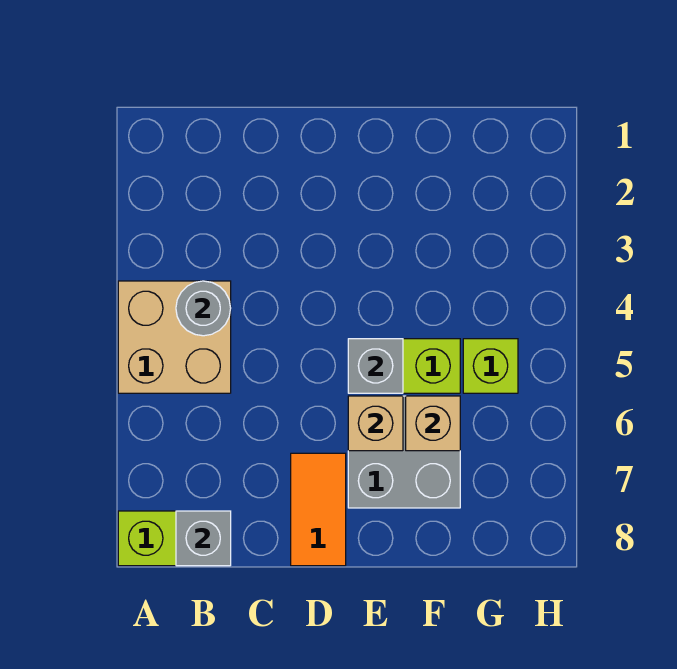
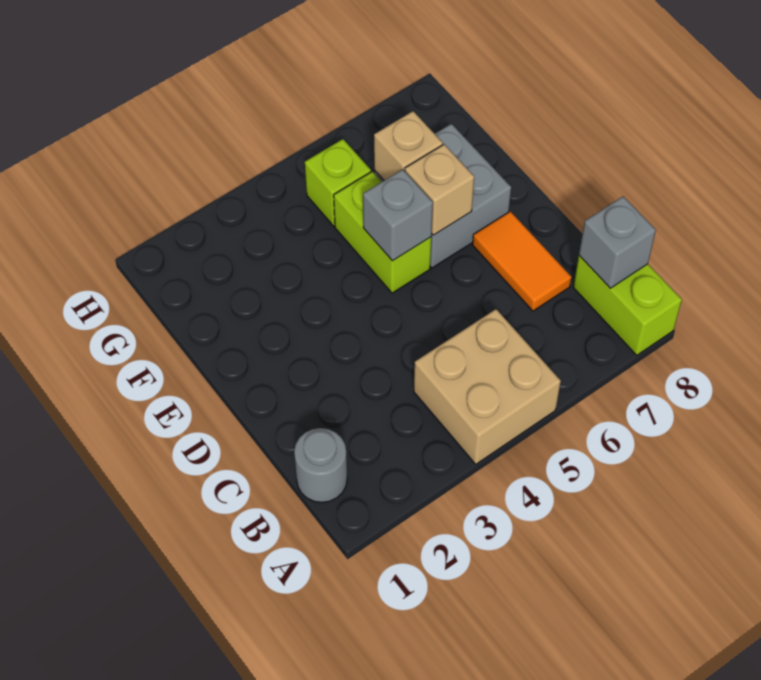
grey round brick B4 level 2 -> grey round brick B1 level 1
orange tile D7:D8 level 1 -> orange tile C7:D7 level 1

